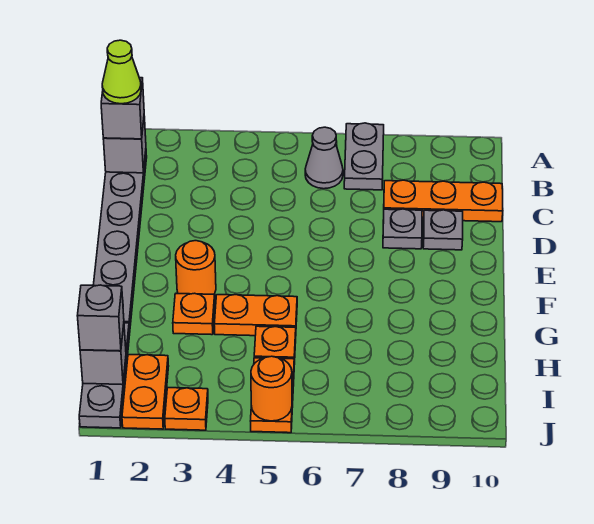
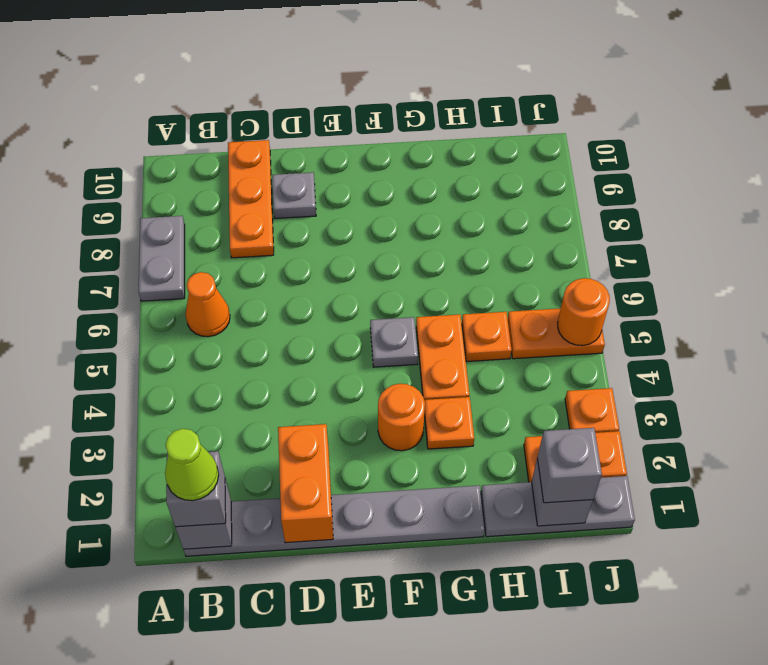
grey plate A7:B7 level 1 -> grey plate A7:A8 level 1
grey cone B6 level 1 -> orange cone B6 level 1
none -> orange brick D1:D2 level 2
grey plate D8 level 1 -> grey plate F5 level 1

